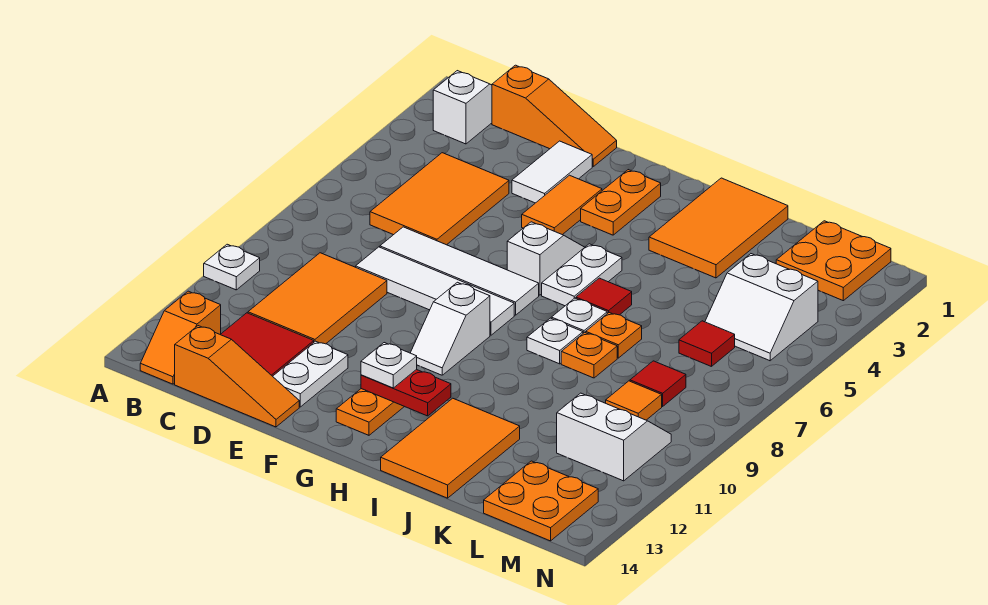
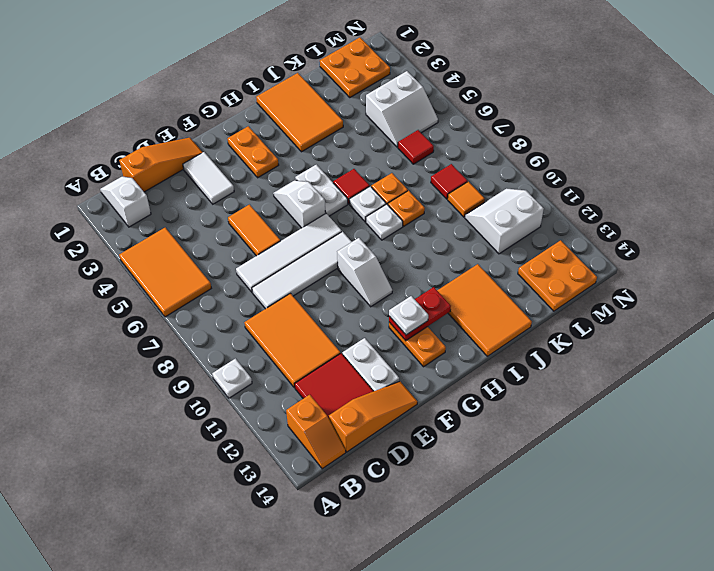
orange tile C4:D6 level 1 -> orange tile A4:B6 level 1
orange tile F3:F4 level 1 -> orange tile E5:E6 level 1

